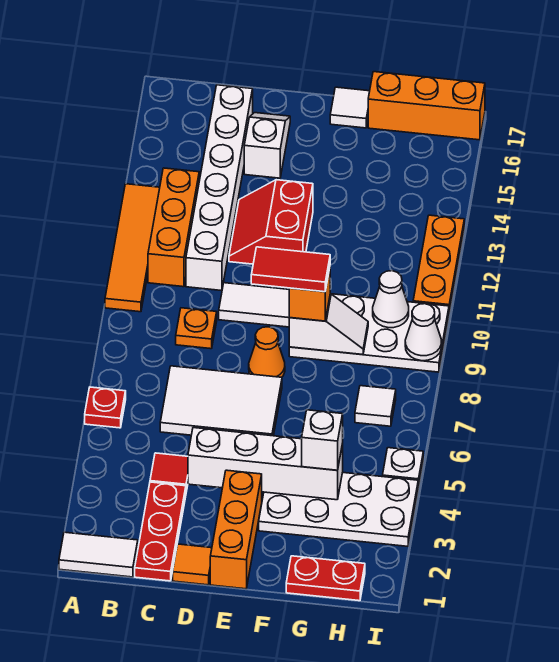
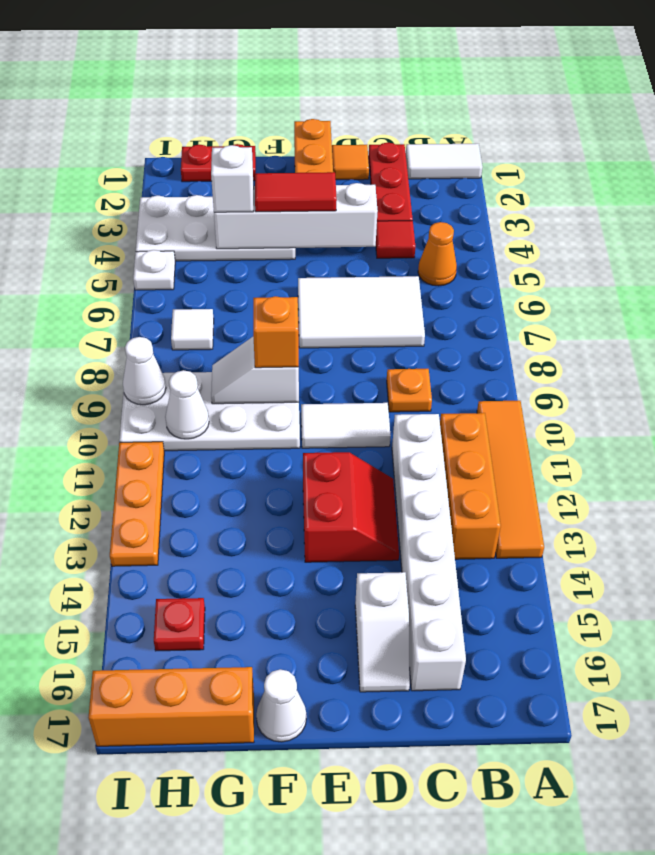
red plate A6 level 1 -> red plate H15 level 1
orange cone E8 level 1 -> orange cone B5 level 1
red tile E9:F9 level 4 -> red tile E4:F4 level 3
white tile F17 level 1 -> white cone F17 level 1

